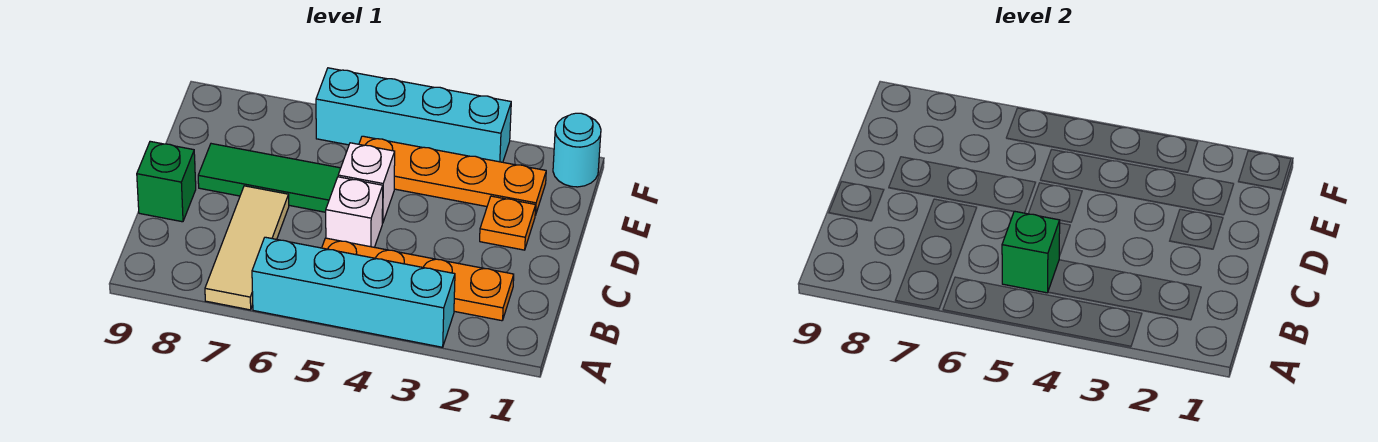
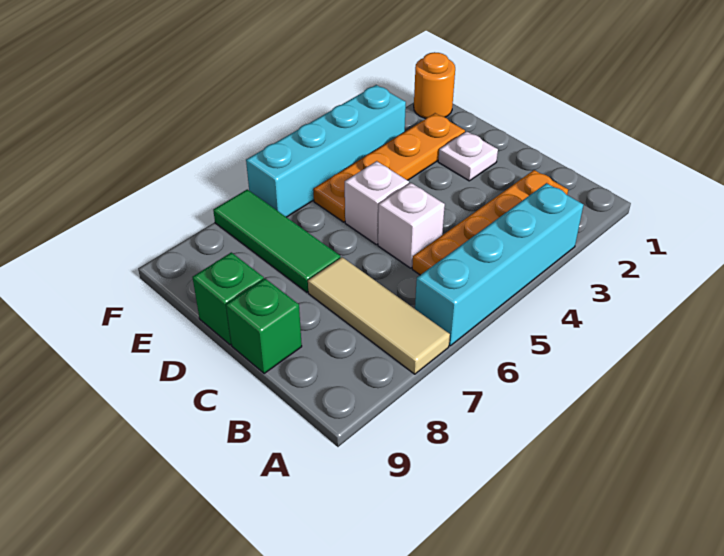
green brick B5 level 2 -> green brick D9 level 1
orange plate D2 level 1 -> white plate D2 level 1
green tile D6:D8 level 1 -> green tile D7:F7 level 1
cyan round brick F1 level 1 -> orange round brick F1 level 1

